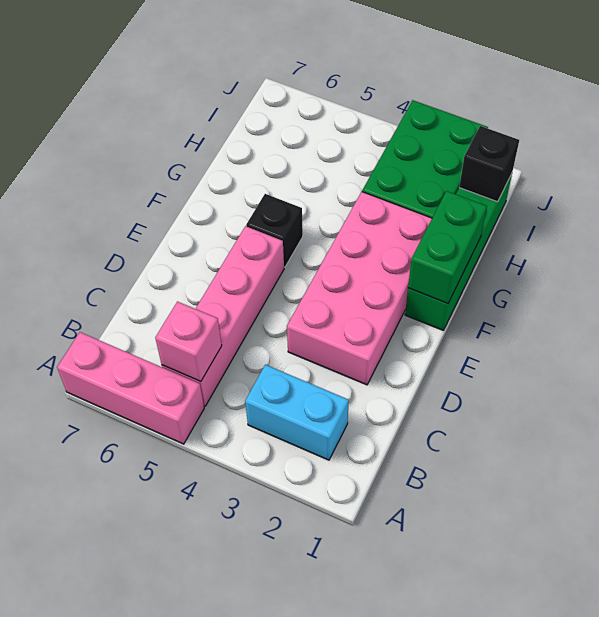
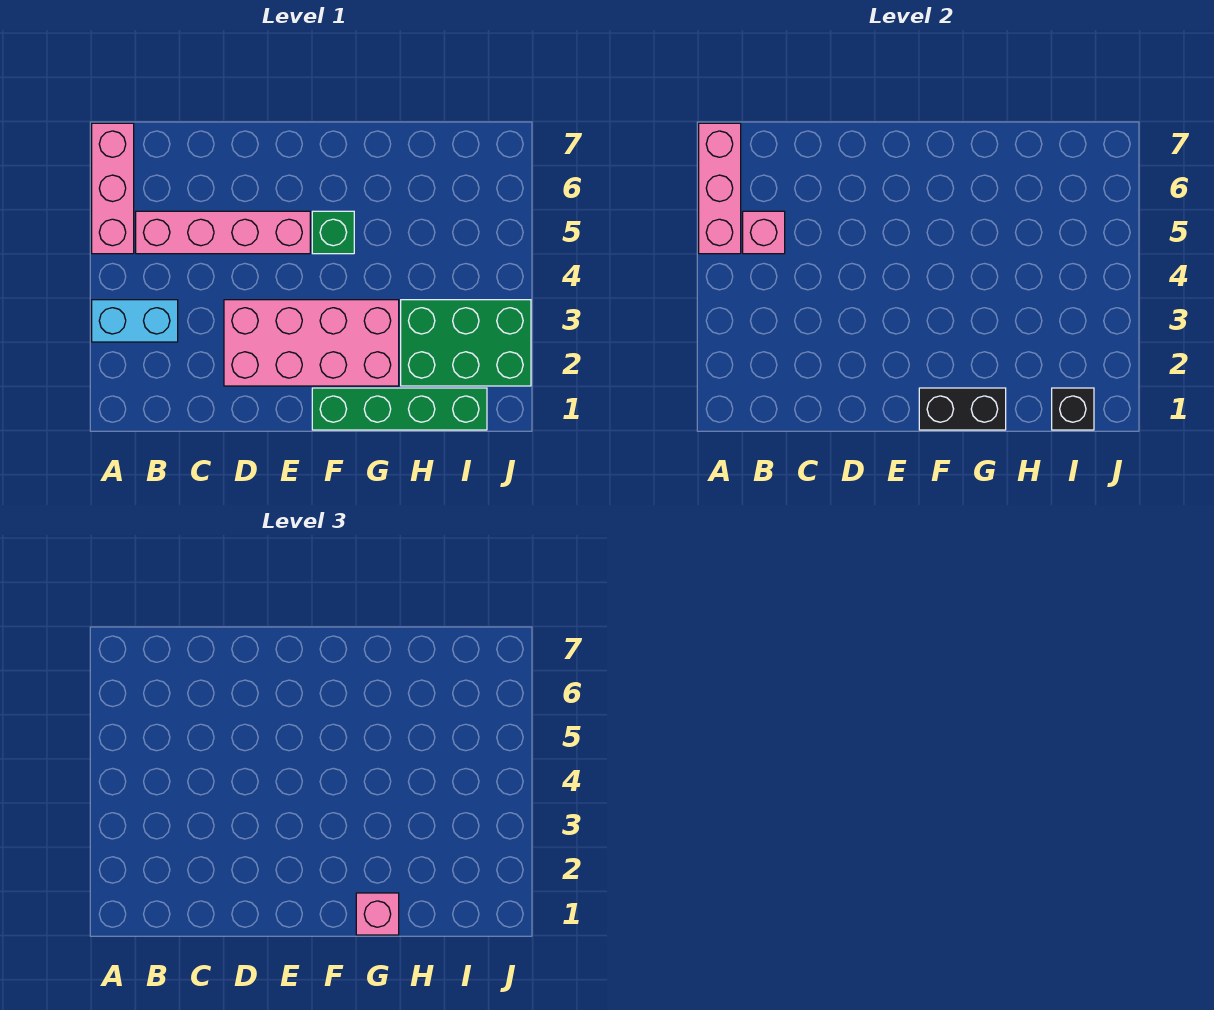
none -> pink brick A5:A7 level 2
cyan brick B2:B3 level 1 -> cyan brick A3:B3 level 1
green brick F1:G1 level 2 -> black brick F1:G1 level 2
black brick F5 level 1 -> green brick F5 level 1
none -> pink brick G1 level 3

